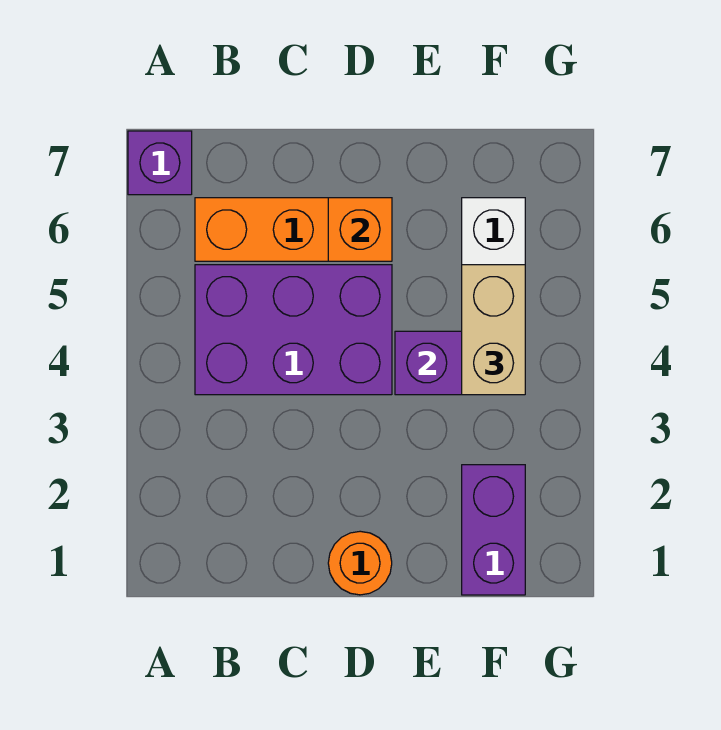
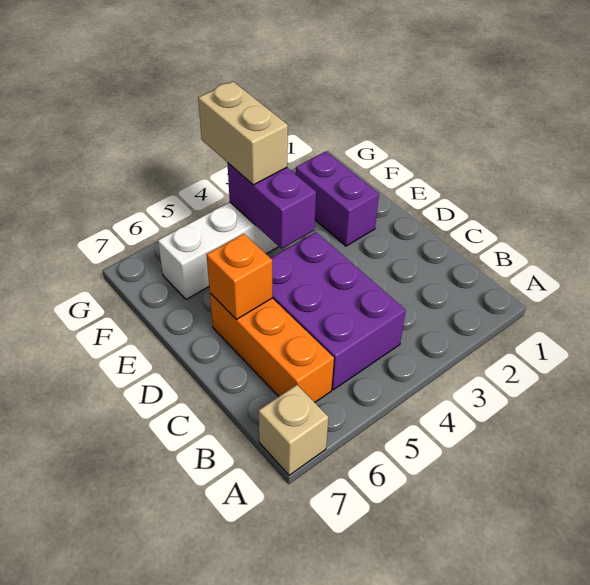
purple brick A7 level 1 -> tan brick A7 level 1
orange round brick D1 level 1 -> none
purple brick F1:F2 level 1 -> purple brick E2:F2 level 1
tan brick F4:F5 level 3 -> tan brick F4:G4 level 3

